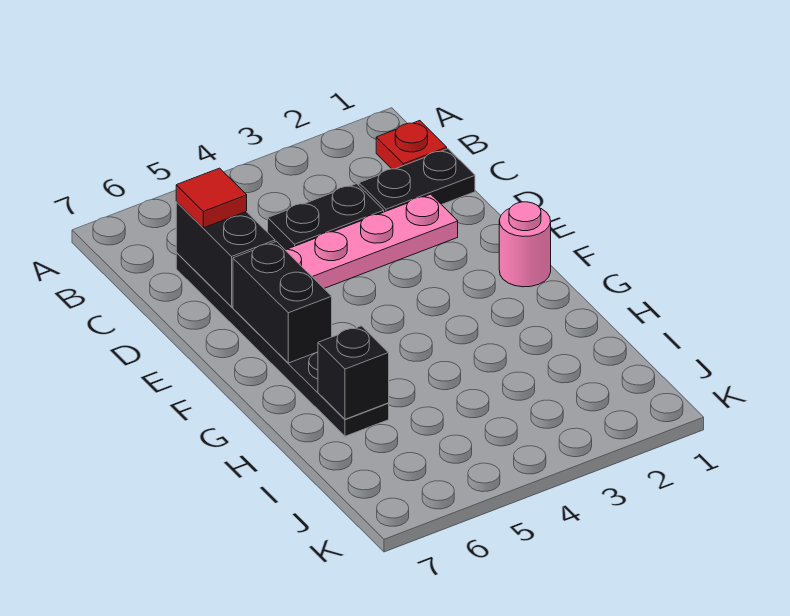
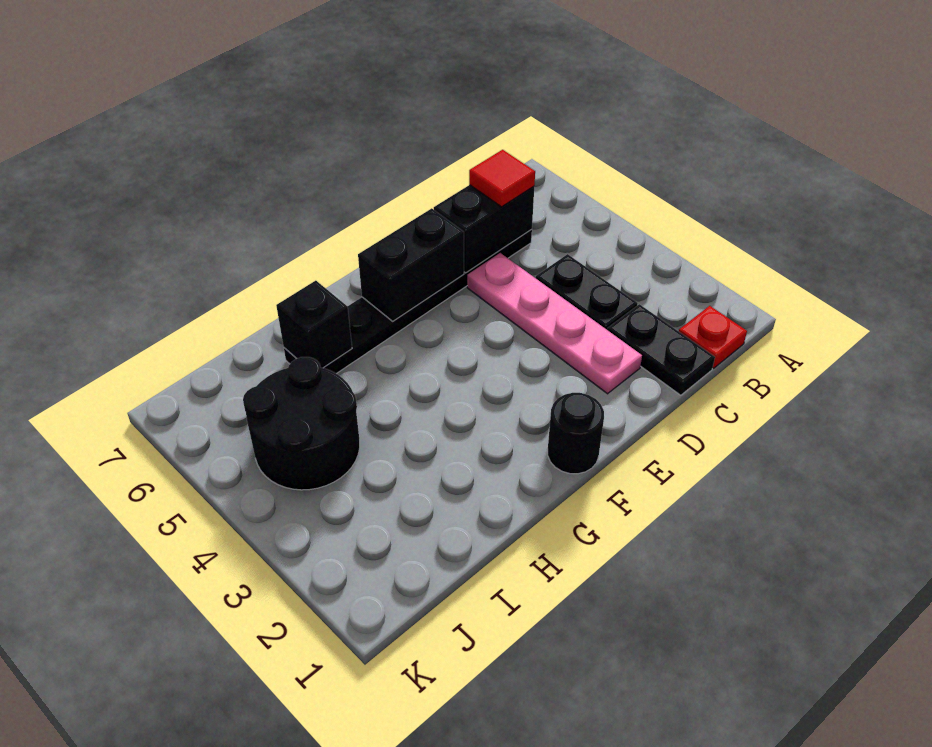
pink round brick F1 level 1 -> black round brick F1 level 1
none -> black round brick I4:J5 level 1

